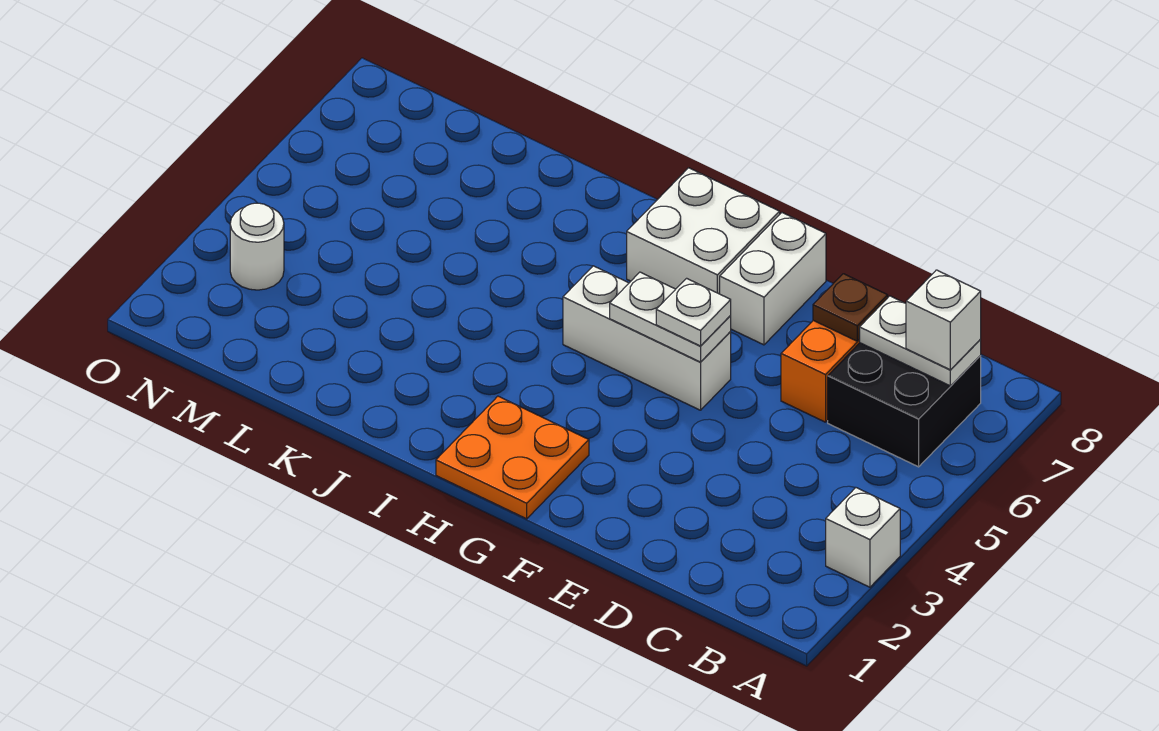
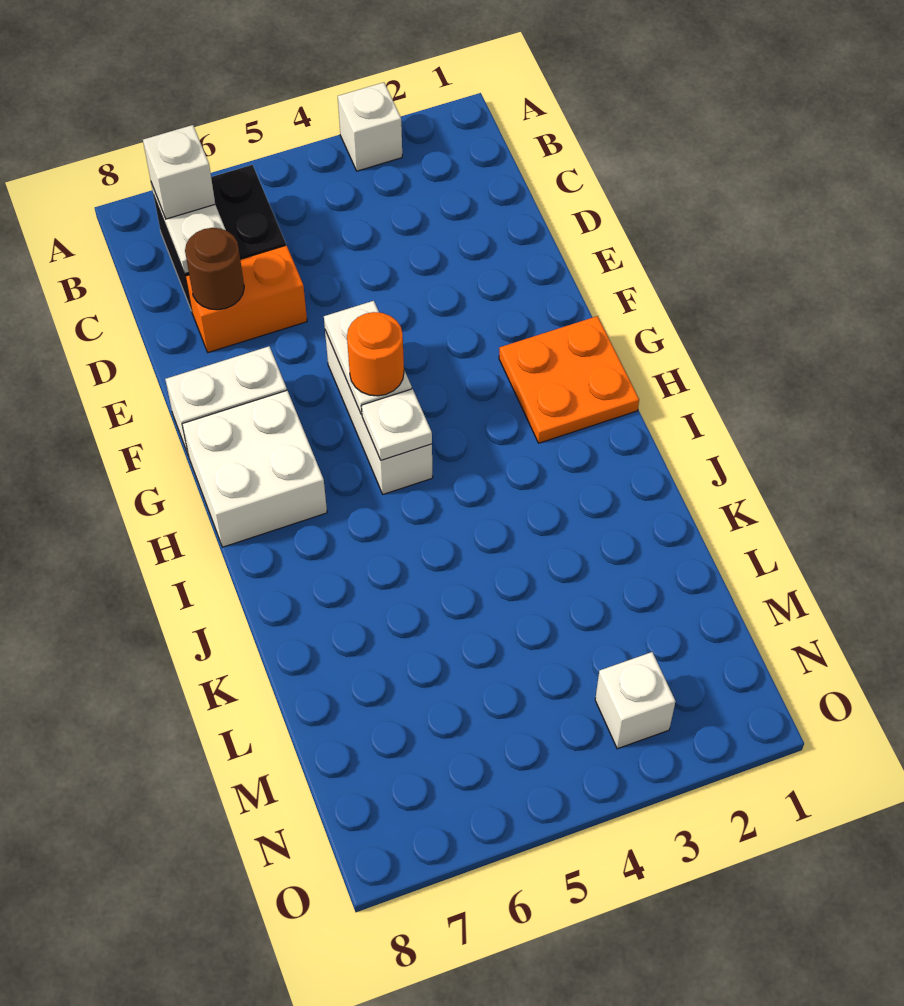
brown plate D7 level 2 -> brown round brick D7 level 2
white plate F5 level 3 -> white plate H5 level 2
none -> orange round brick G5 level 3
white round brick N3 level 1 -> white brick N3 level 1

